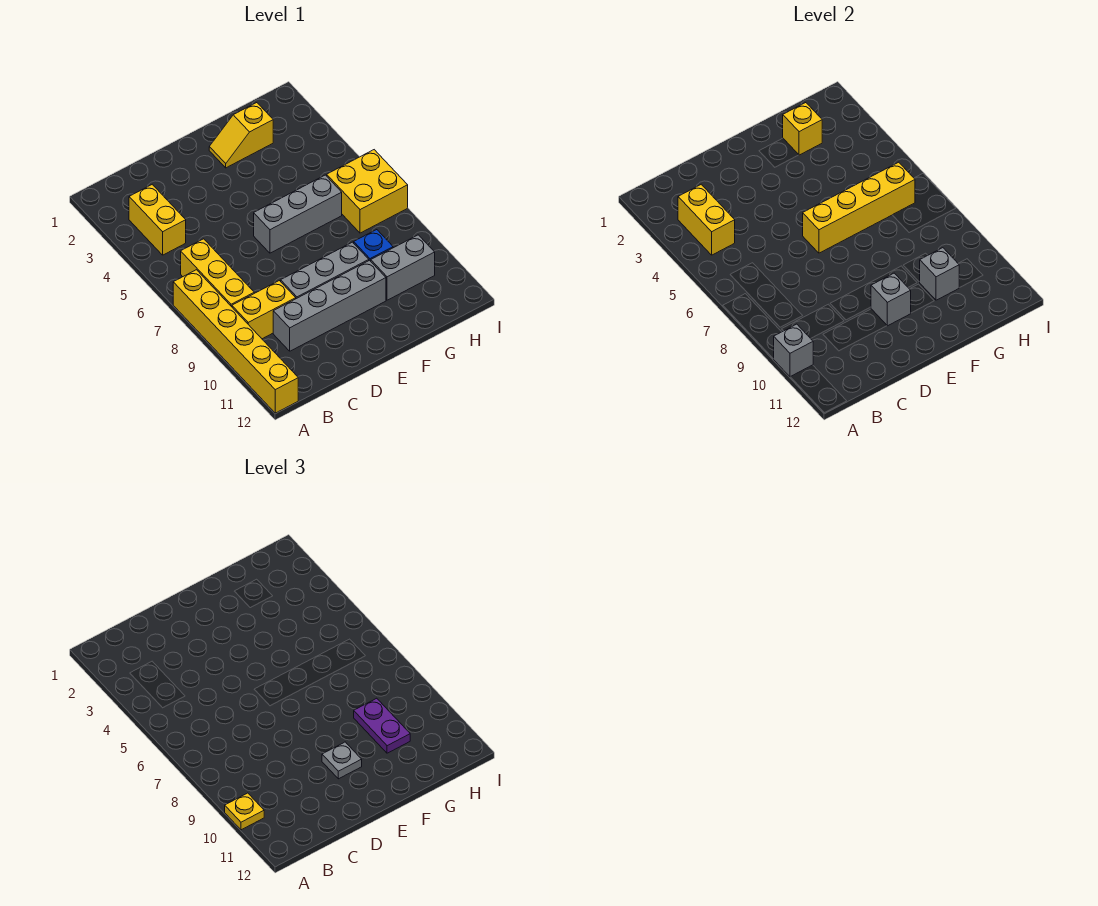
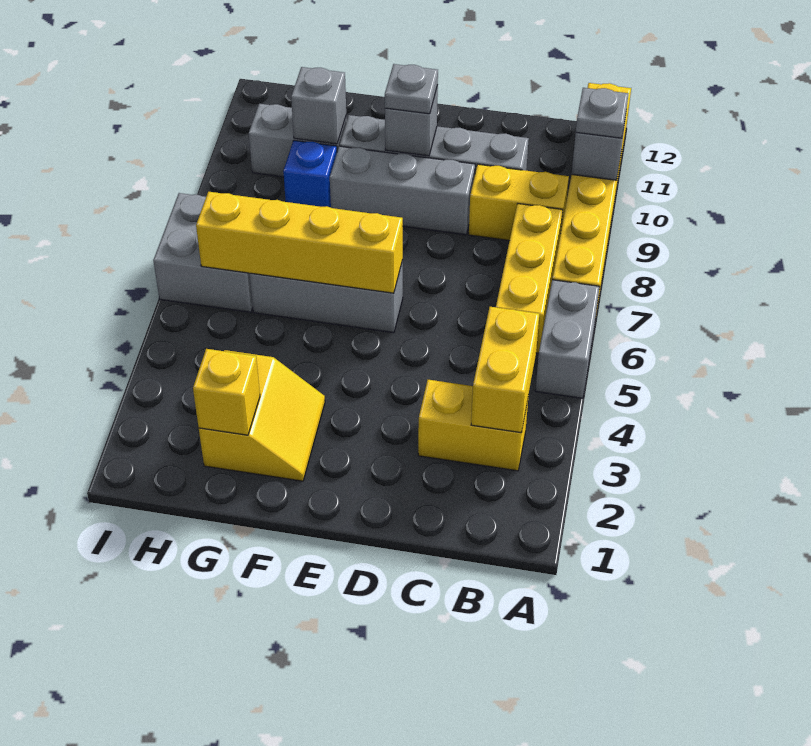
none -> grey brick A5:A6 level 1
yellow plate A10 level 3 -> grey plate A10 level 3
yellow brick B3:B4 level 1 -> yellow brick B3:C3 level 1
yellow slope F2:G2 level 1 top G -> yellow slope F2:G3 level 1 top G
purple plate G9:G10 level 3 -> none
yellow brick H6:I7 level 1 -> grey brick H6:I7 level 1

